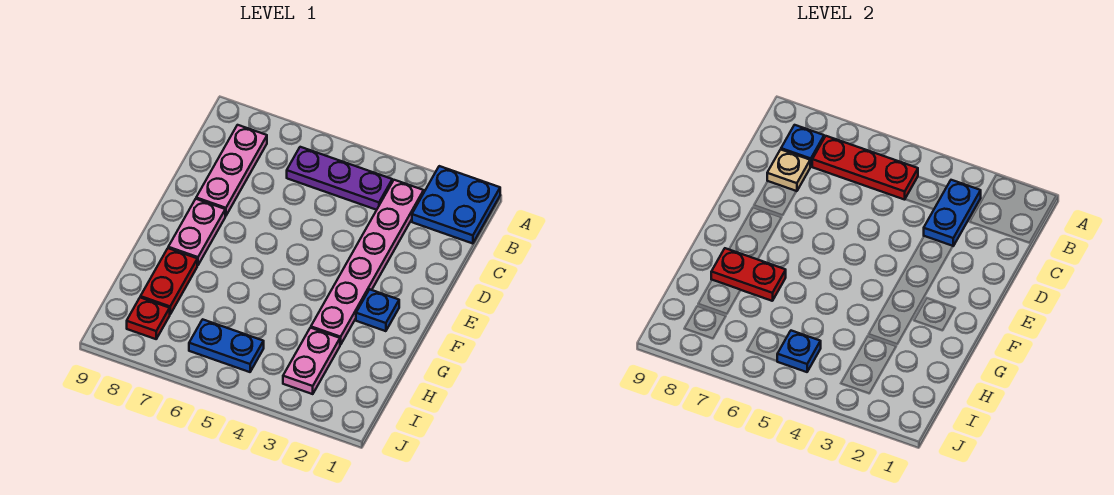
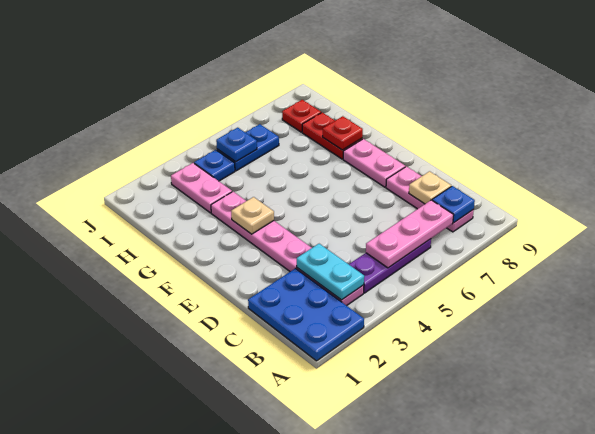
blue plate A1:B2 level 1 -> blue plate A1:C2 level 1
blue plate B3:C3 level 2 -> cyan plate B3:C3 level 2
red plate B5:B7 level 2 -> pink plate B5:B7 level 2
blue plate F2 level 1 -> blue plate I4 level 1
none -> tan plate F3 level 2
red plate G7:G8 level 2 -> red plate G8 level 2

